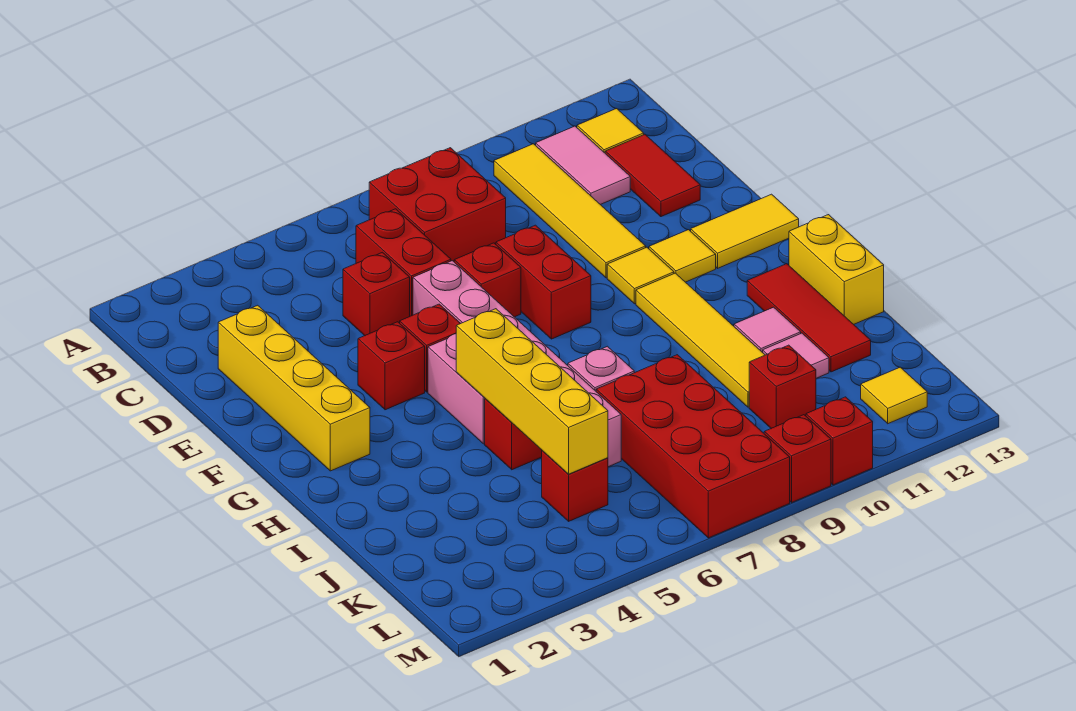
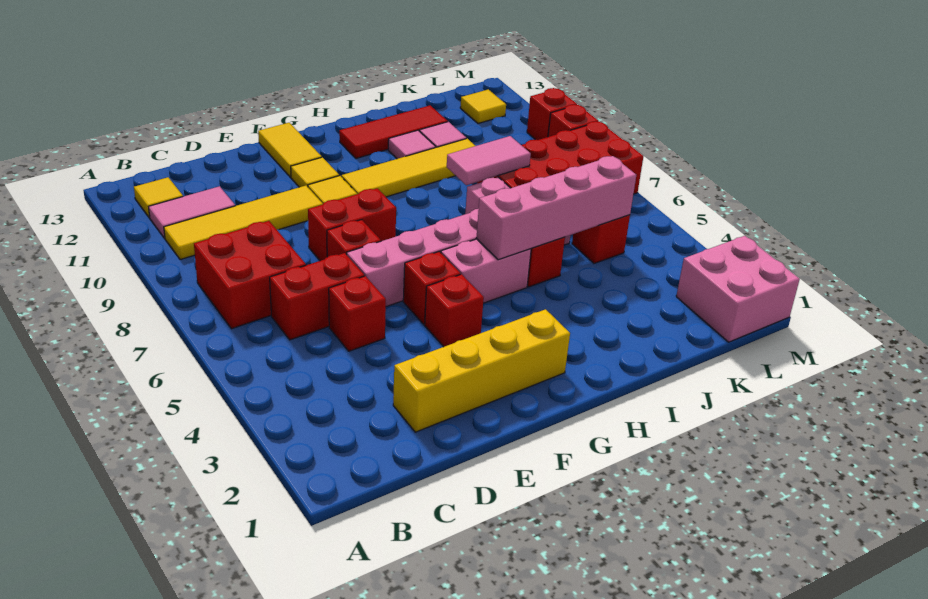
red tile C12:D12 level 1 -> none
yellow brick H5:K5 level 2 -> pink brick H5:K5 level 2
yellow brick H13:I13 level 1 -> none
none -> pink tile I8:J8 level 2
red brick K10 level 1 -> none
none -> pink brick L1:M2 level 1

